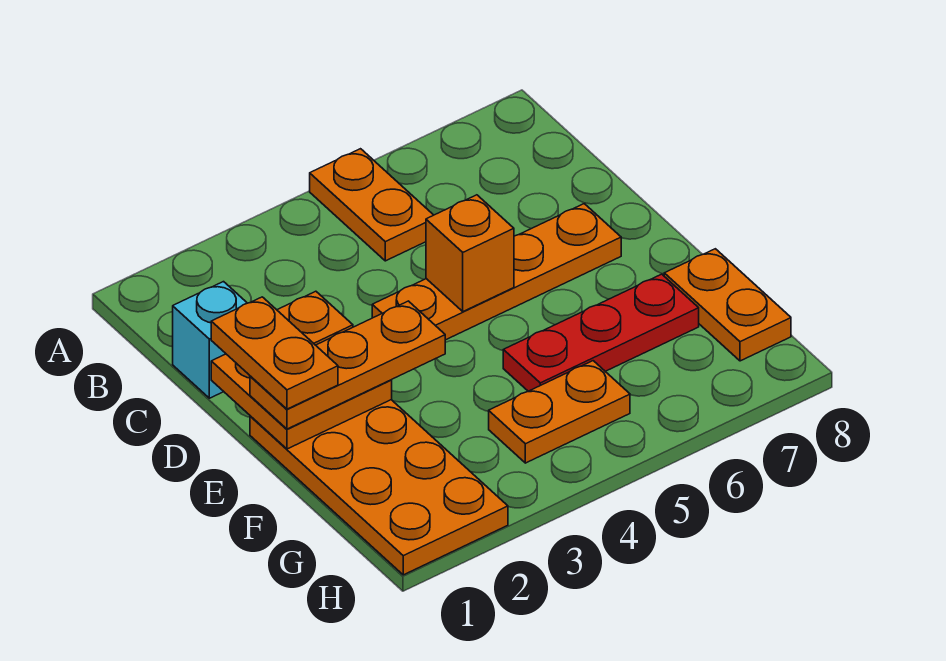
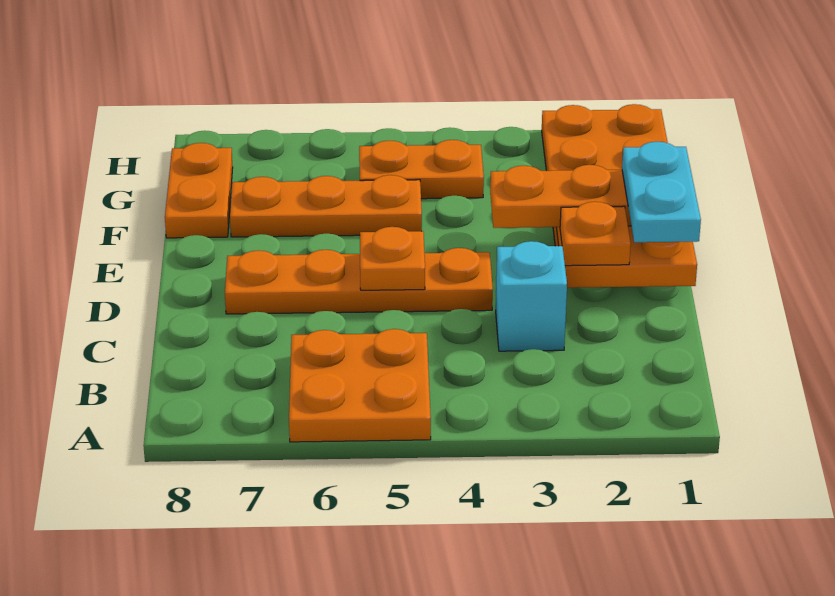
orange plate A5:B5 level 1 -> orange plate A5:B6 level 1
cyan brick C1 level 1 -> cyan brick C3 level 1
orange plate D1:E1 level 4 -> cyan plate D1:E1 level 4
orange brick D5 level 2 -> orange plate D5 level 2
red plate F5:F7 level 1 -> orange plate F5:F7 level 1

